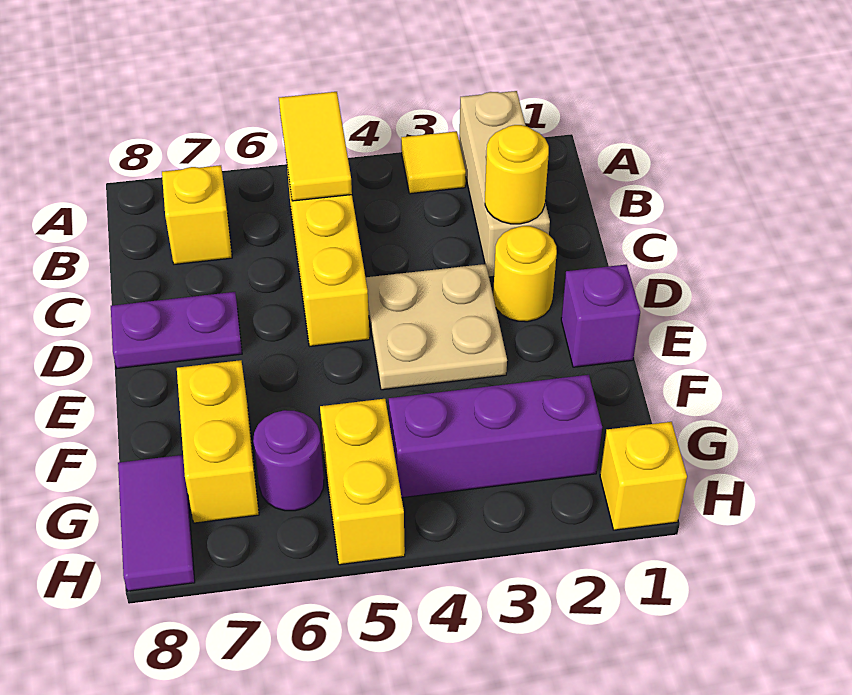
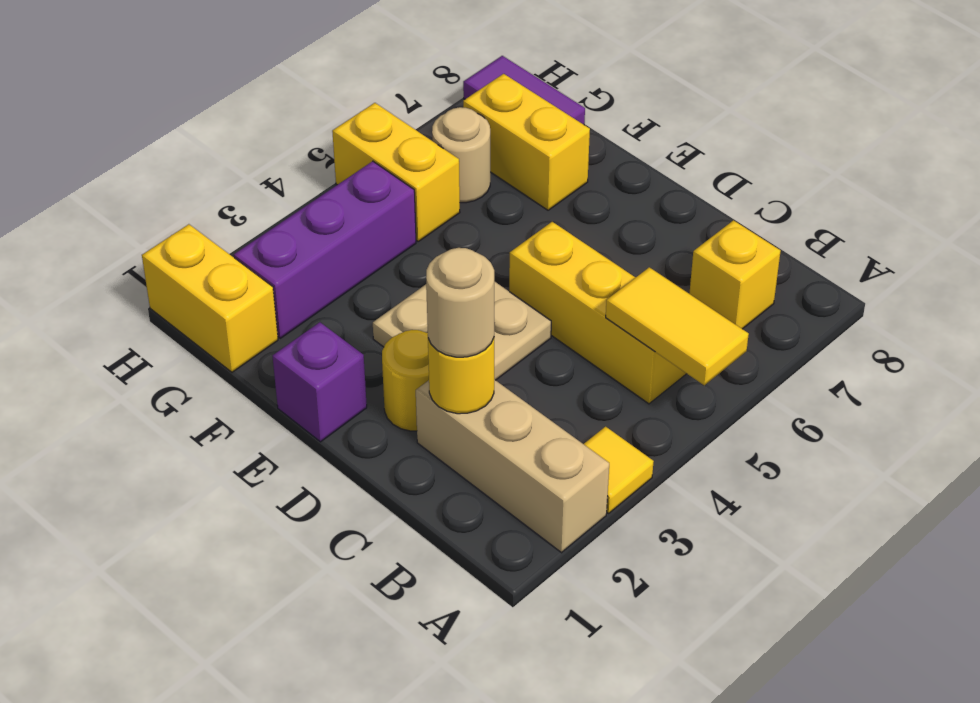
none -> tan round brick C2 level 3
purple plate D7:D8 level 1 -> none
purple round brick G6 level 1 -> tan round brick G6 level 1
yellow brick H1 level 1 -> yellow brick G1:H1 level 1

